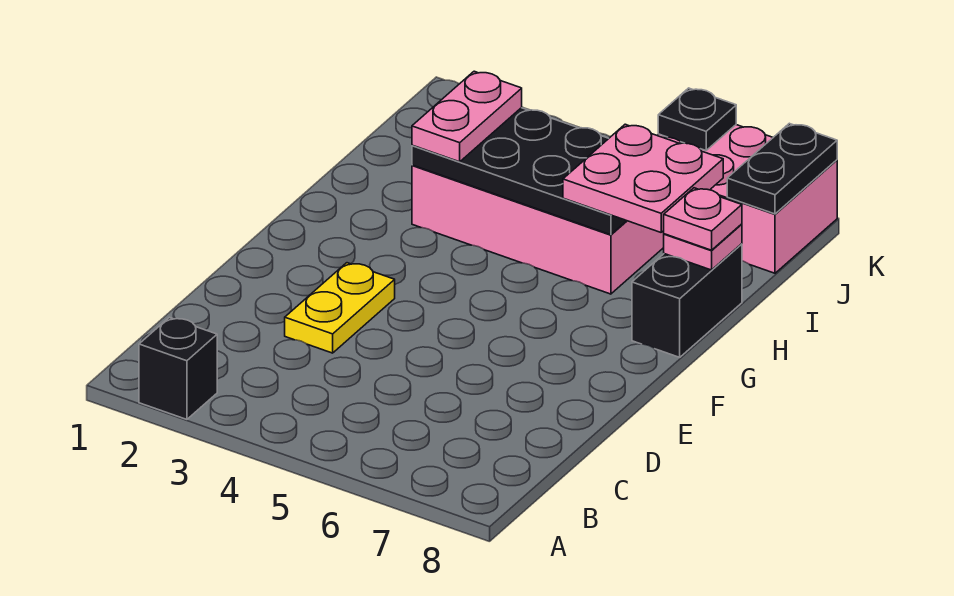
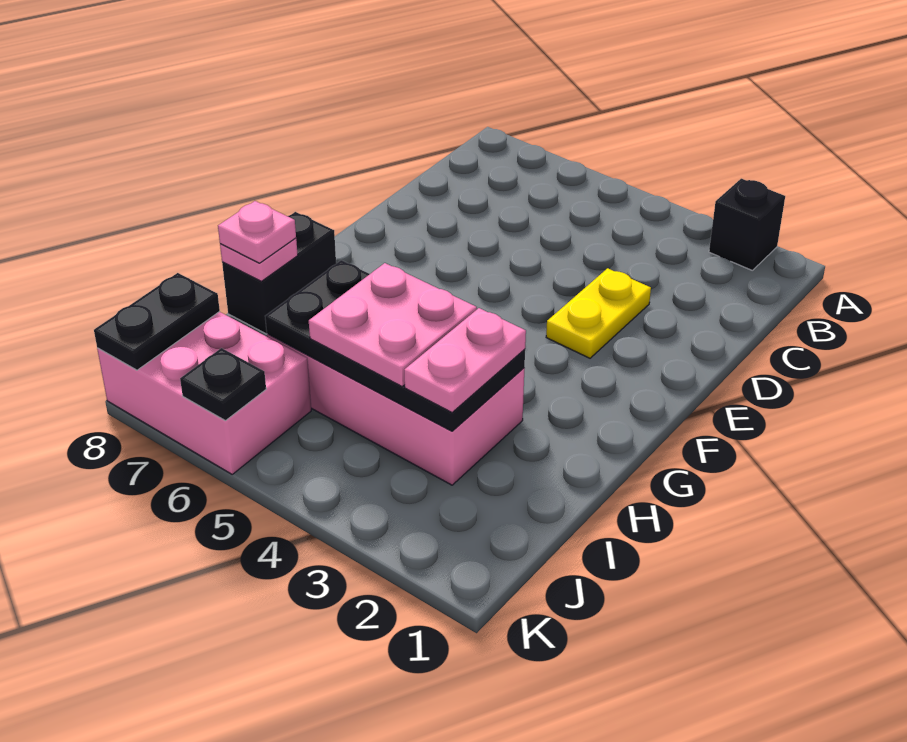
pink plate H6:I7 level 3 -> pink plate H4:I5 level 3

